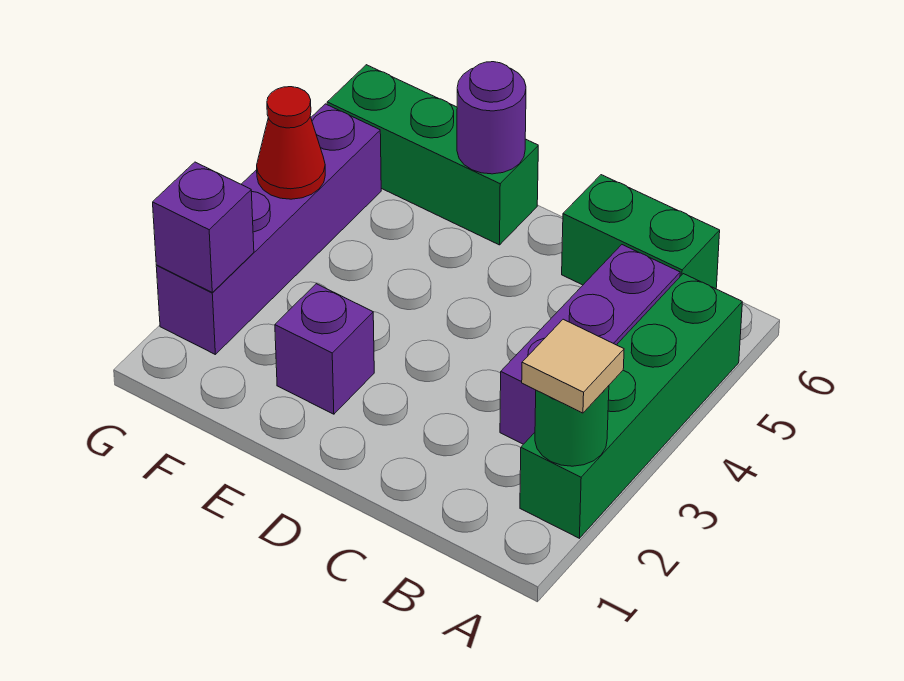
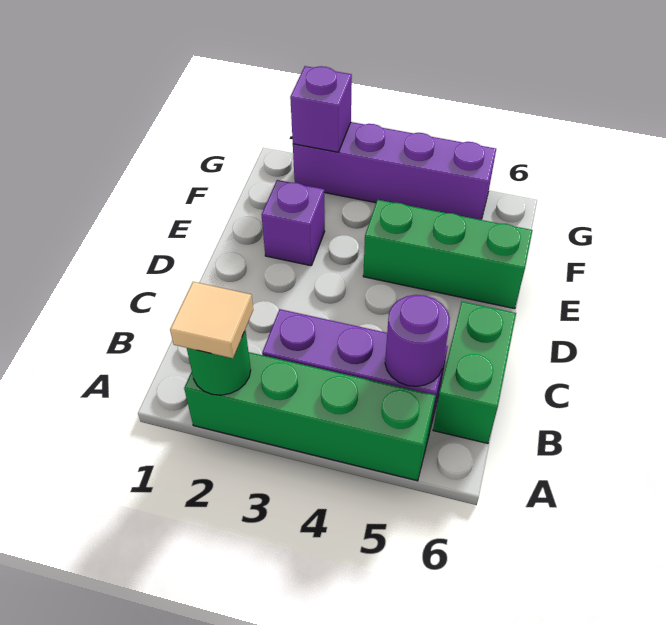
green brick E6:G6 level 1 -> green brick E4:E6 level 1
purple round brick E6 level 2 -> purple round brick B5 level 2
red cone G4 level 2 -> none

